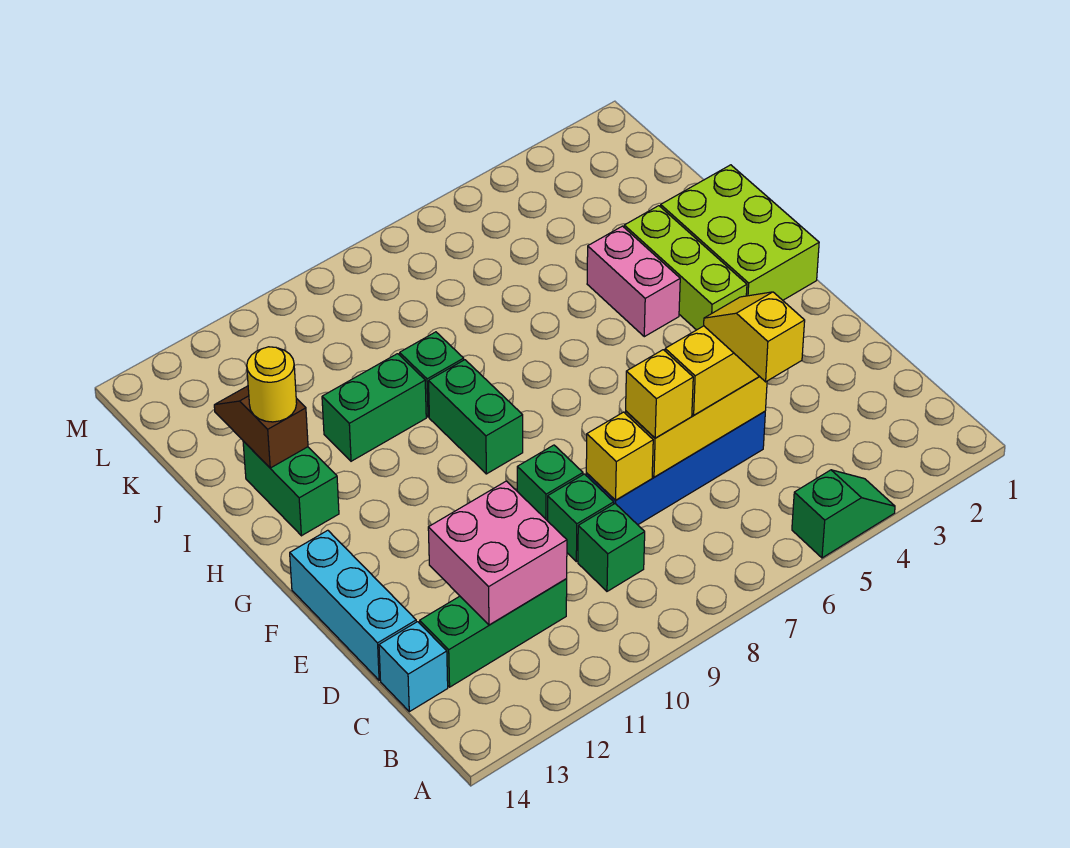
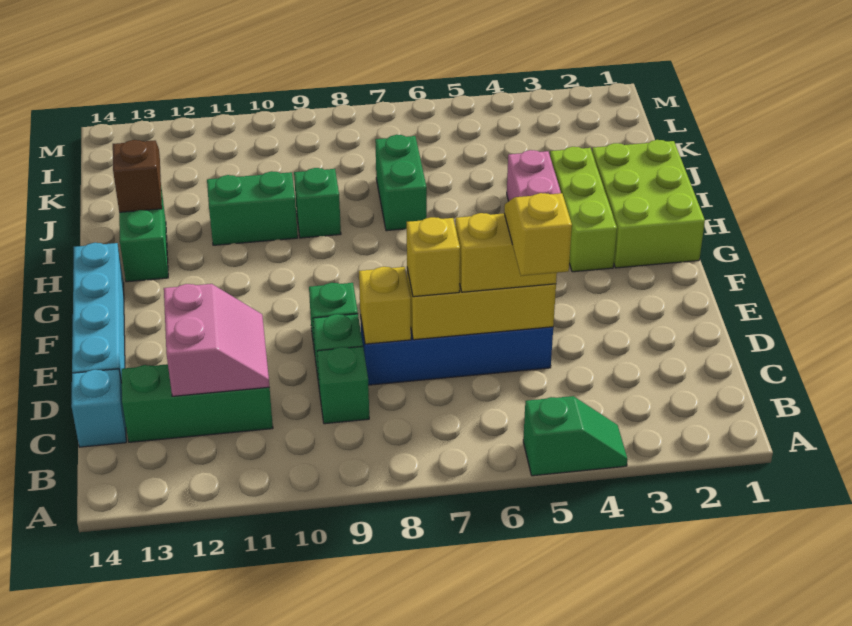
pink brick C11:D12 level 2 -> pink slope C11:D12 level 2 top 12
cyan brick D14:F14 level 1 -> cyan brick D14:G14 level 1
green brick G9:H9 level 1 -> green brick I7:J7 level 1
yellow round brick I13 level 3 -> none

